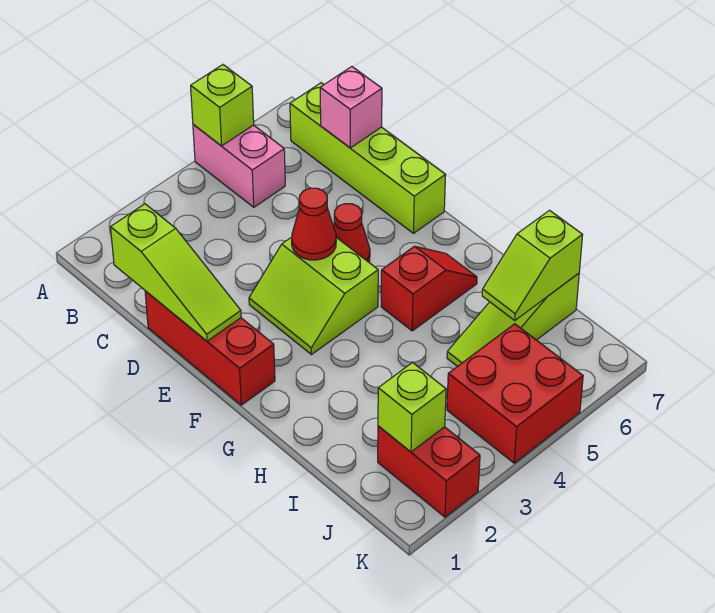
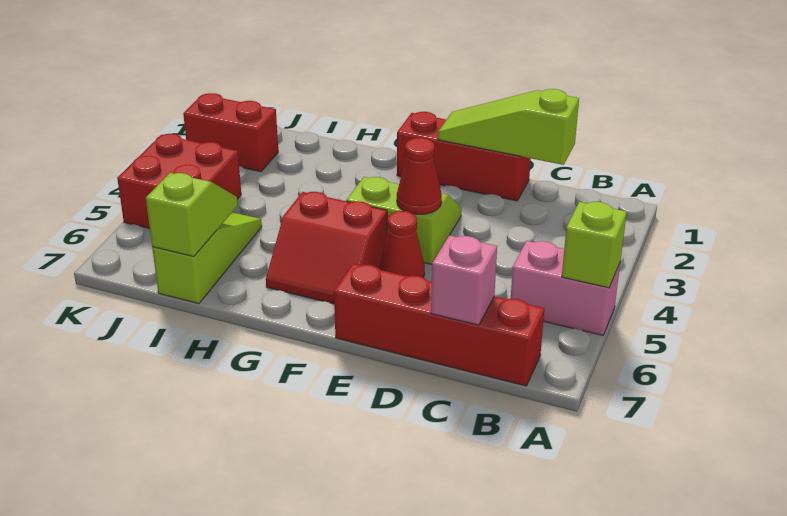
lime brick B7:E7 level 1 -> red brick B7:E7 level 1
red slope G5:G6 level 1 top 5 -> red slope F5:G6 level 1 top 5
lime brick J2 level 2 -> none

